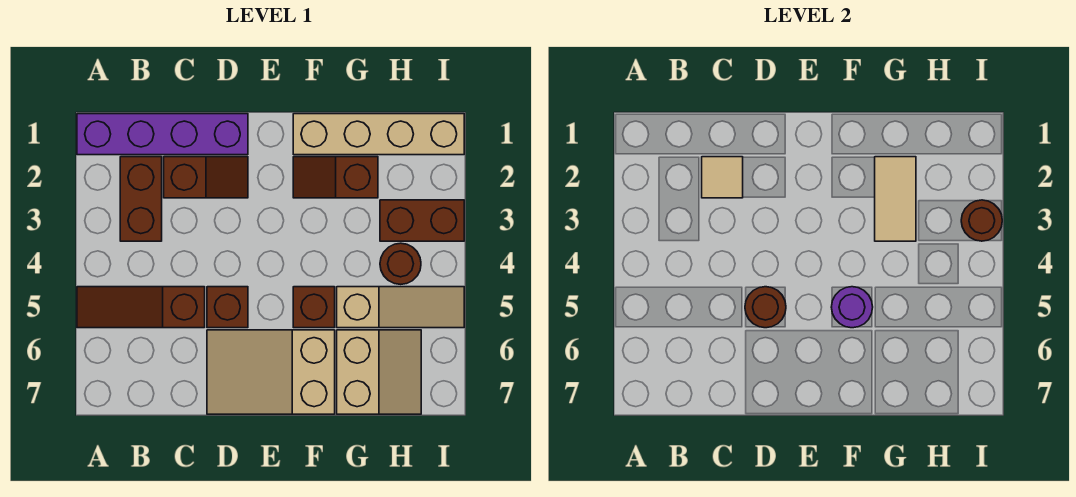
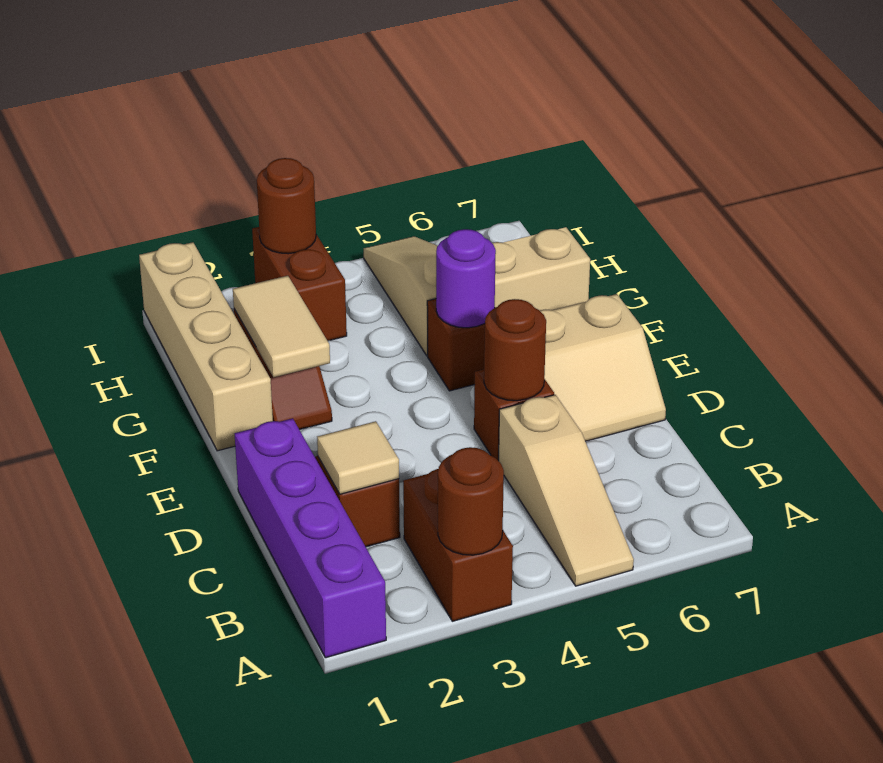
brown slope A5:C5 level 1 top C -> tan slope A5:C5 level 1 top C
brown brick B2:B3 level 1 -> brown brick A3:B3 level 1
tan slope D6:F7 level 1 top F -> tan slope D6:E7 level 1 top E
tan tile G2:G3 level 2 -> tan tile F2:G2 level 2
brown round brick H4 level 1 -> brown round brick A3 level 2

